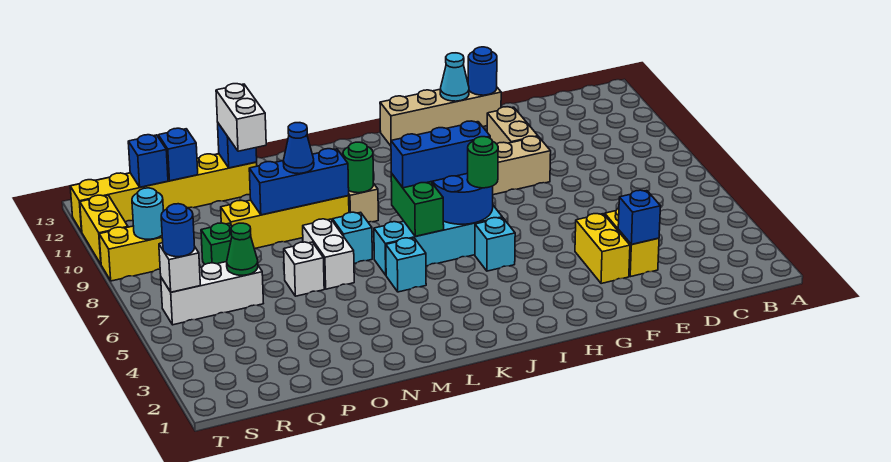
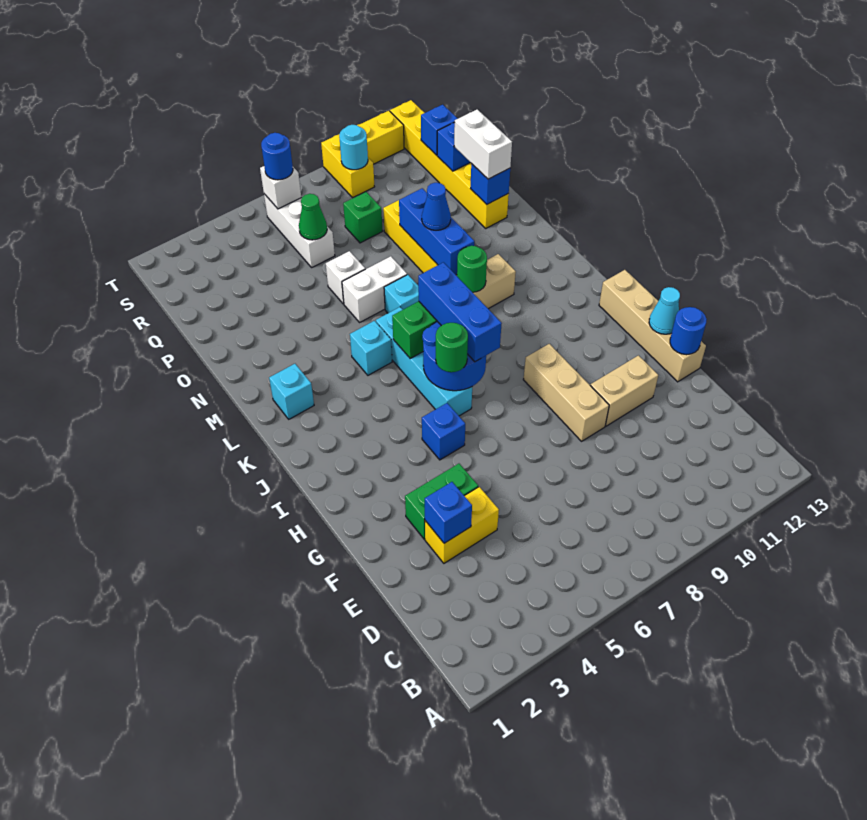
yellow brick F3:F4 level 1 -> green brick F3:F4 level 1
none -> blue brick H5 level 1
cyan brick I5 level 1 -> cyan brick L2 level 1
white brick O11:O12 level 3 -> white brick O12:P12 level 3

